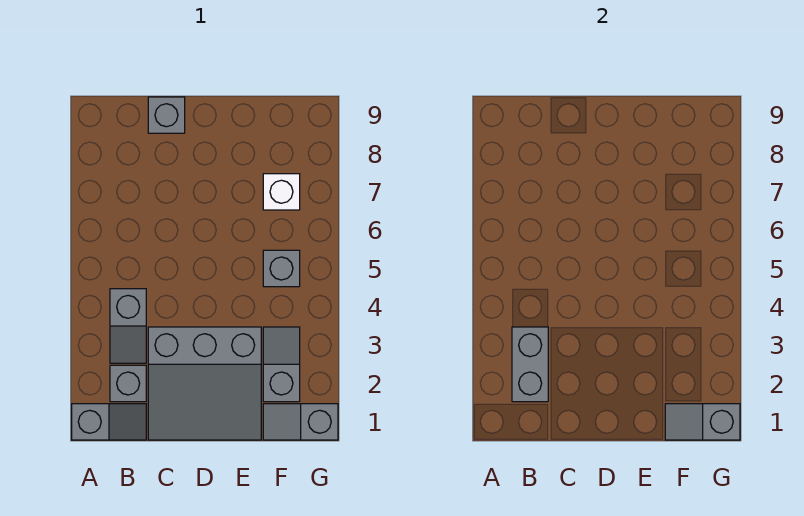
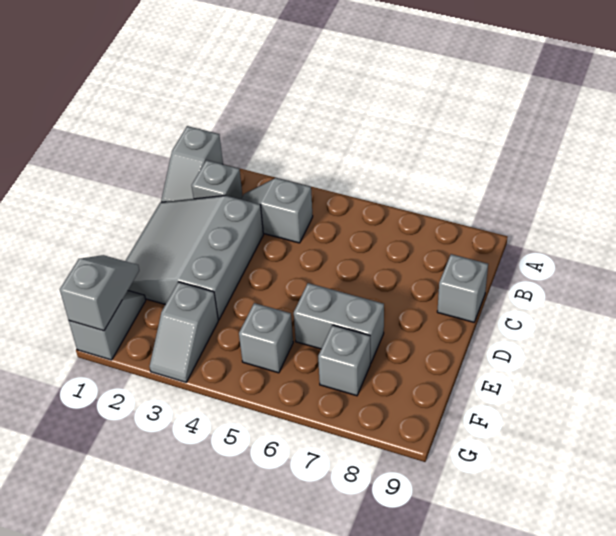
grey brick B2:B3 level 2 -> grey brick E6:E7 level 1
grey slope F2:F3 level 1 top 2 -> grey slope F3:G3 level 1 top F
white brick F7 level 1 -> grey brick F7 level 1

